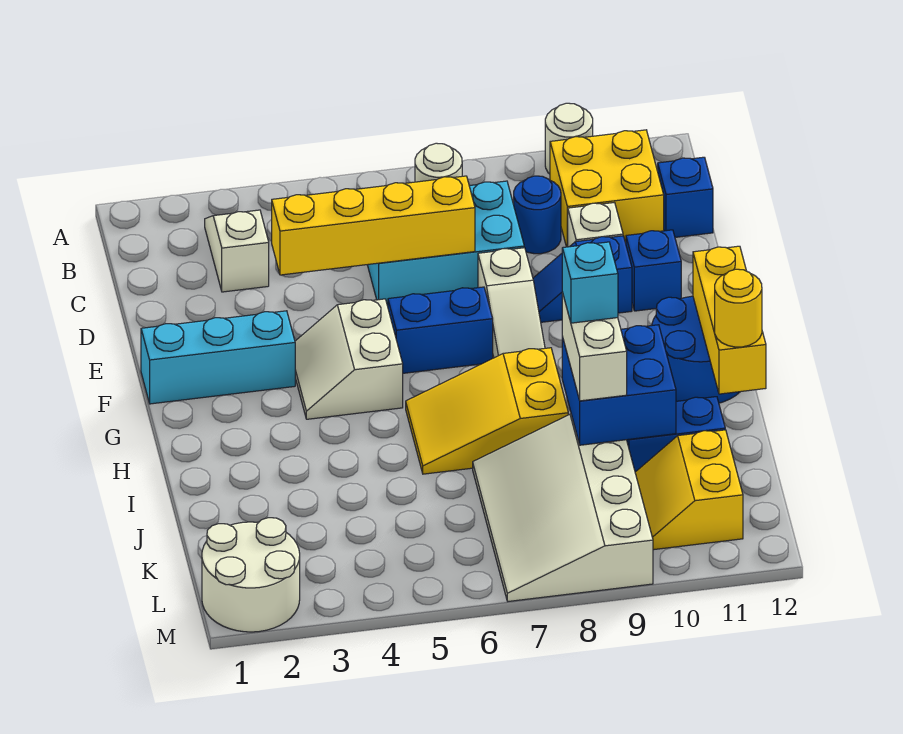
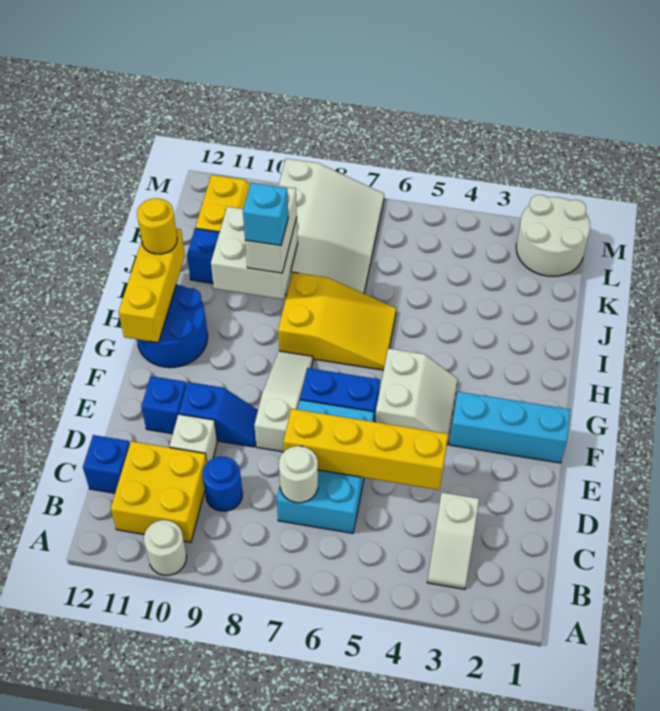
cyan brick C6:D8 level 1 -> cyan brick C6:E7 level 1
blue brick I9:J10 level 2 -> white brick I9:J10 level 2

